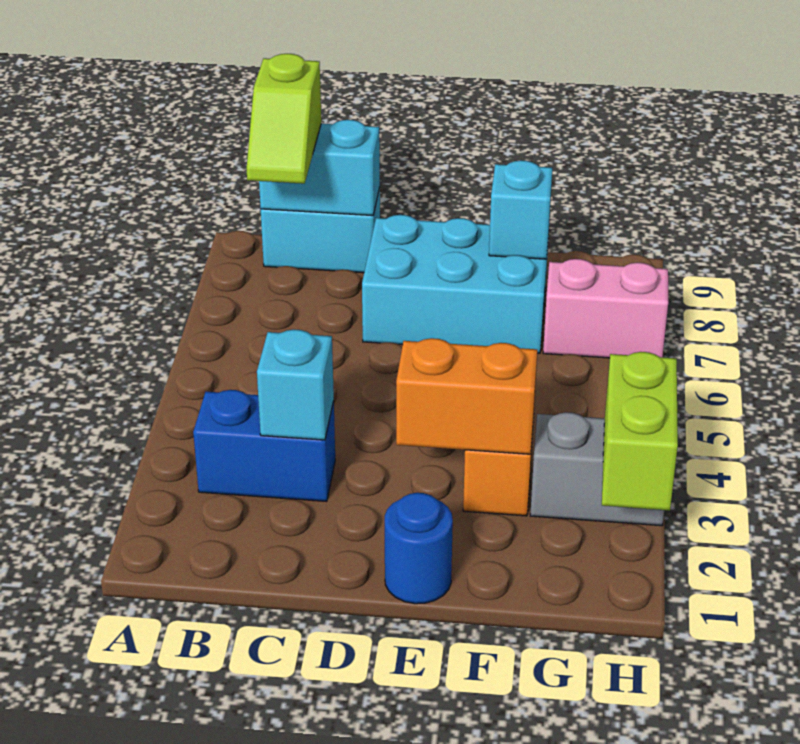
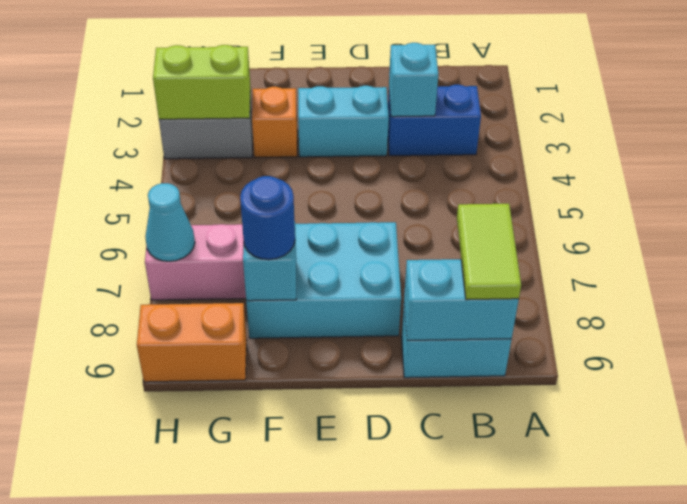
lime slope B8:B9 level 3 top 9 -> lime tile B8:B9 level 3
none -> cyan brick D3:E3 level 1
blue round brick E1 level 1 -> blue round brick F8 level 3
orange brick E3:F3 level 2 -> orange brick G9:H9 level 1
lime brick H2:H3 level 2 -> lime brick G3:H3 level 2
none -> cyan cone H7 level 2

